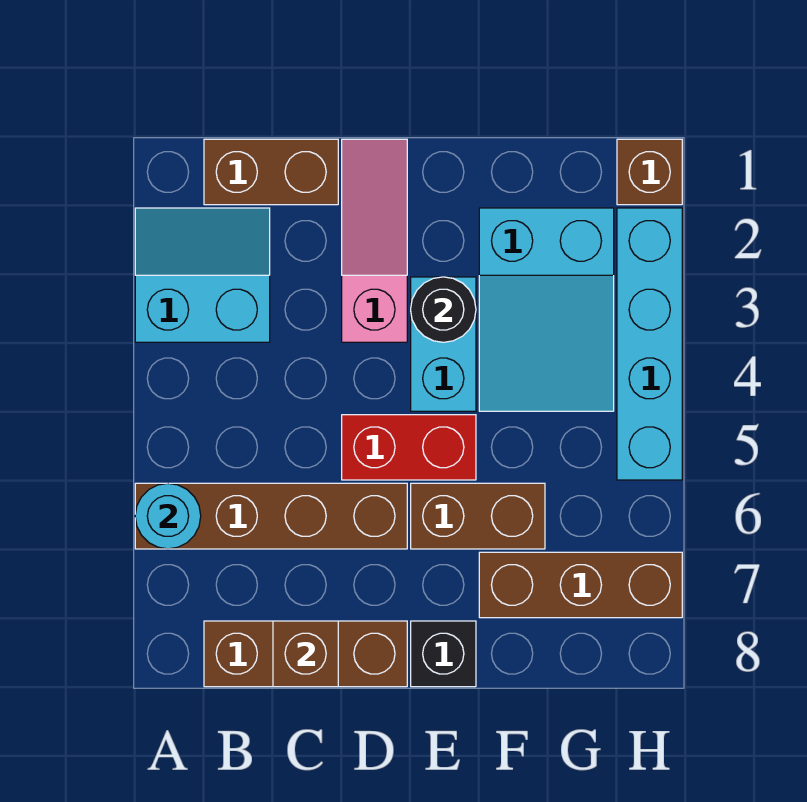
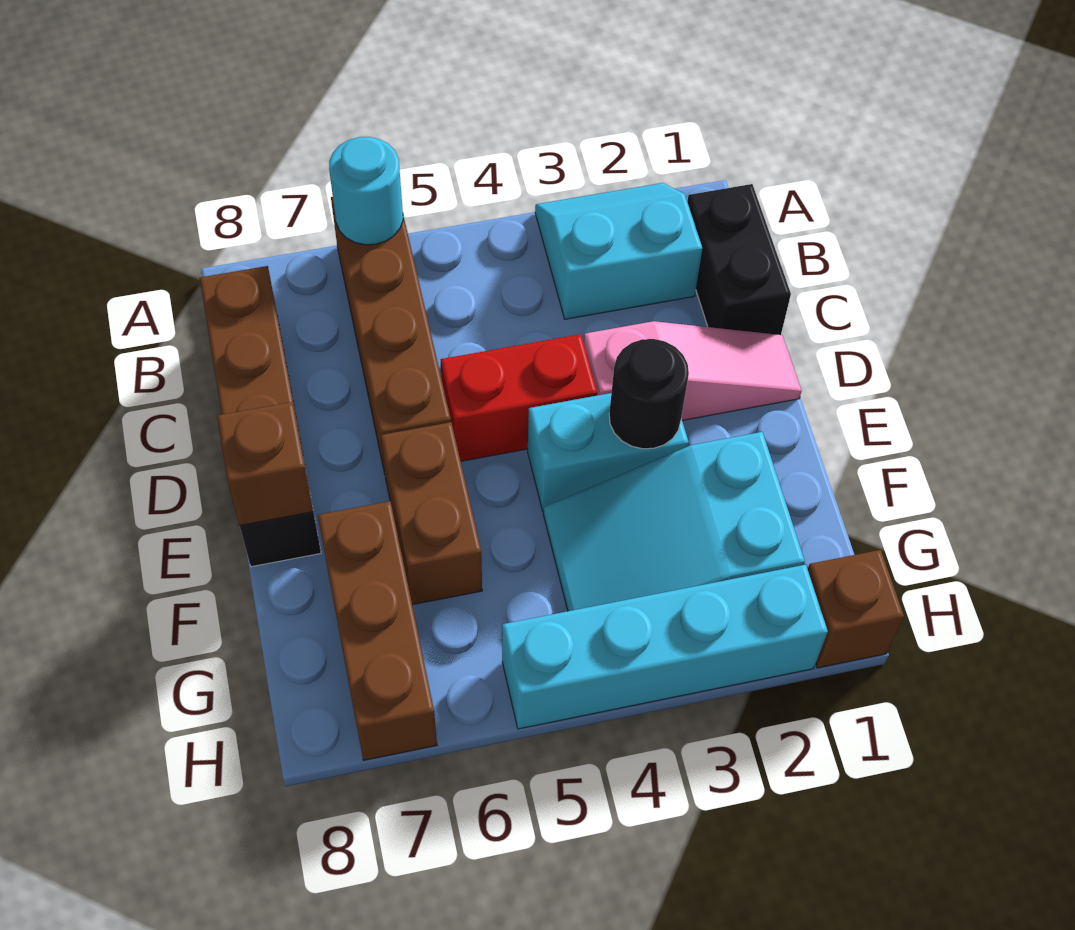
cyan slope A2:B3 level 1 top 3 -> cyan slope A2:B3 level 1 top B
brown brick B1:C1 level 1 -> black brick B1:C1 level 1
brown brick C8 level 2 -> brown brick E8 level 2
red brick D5:E5 level 1 -> red brick D4:D5 level 1

